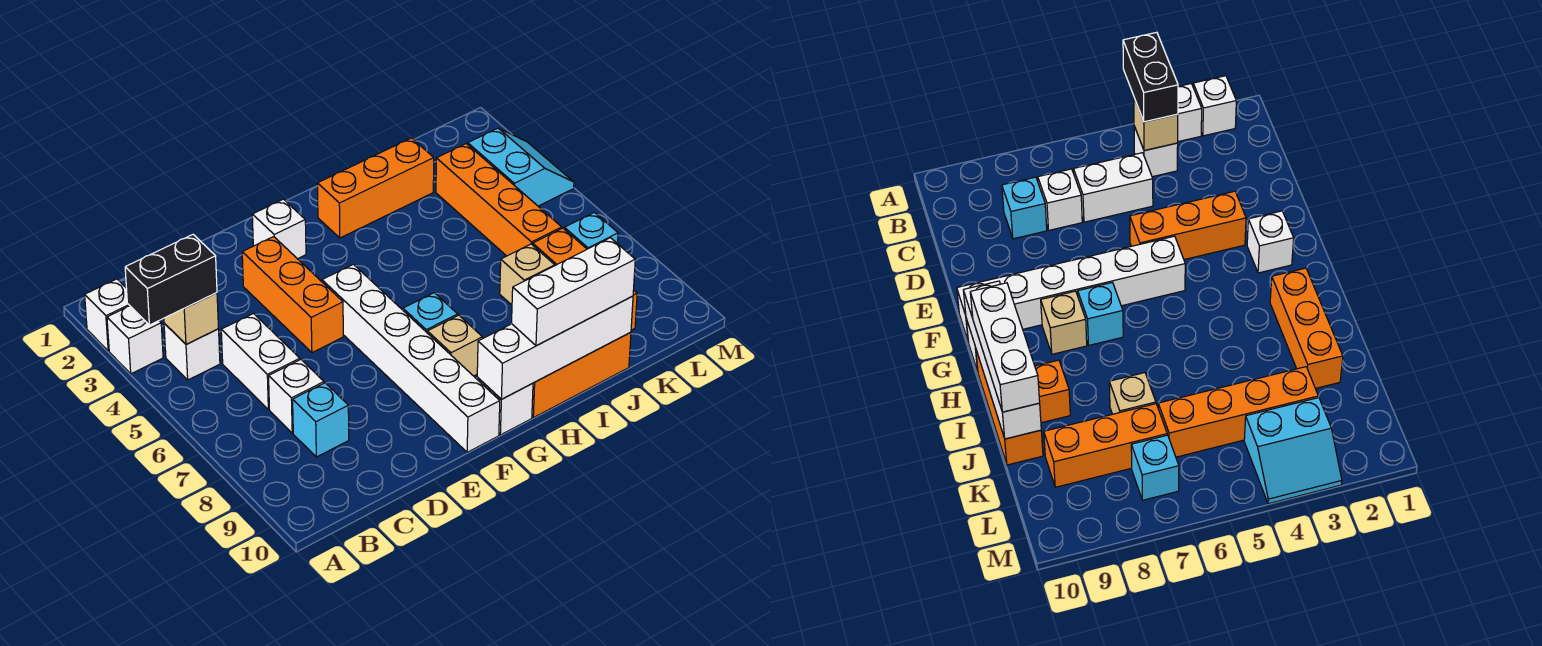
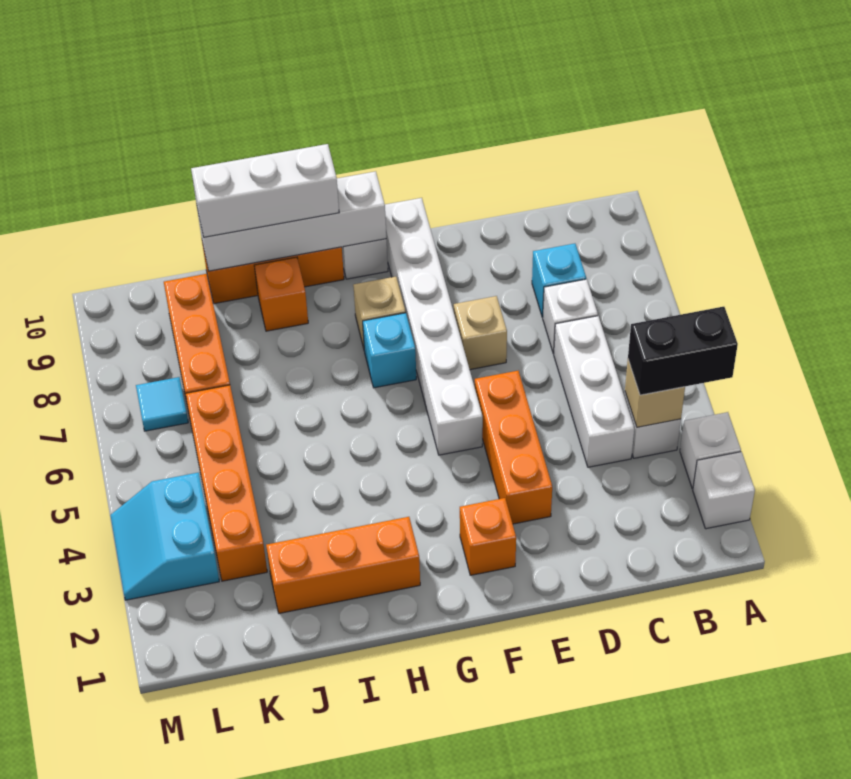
white brick C5:C6 level 1 -> white brick C4:C6 level 1
white brick F2 level 1 -> orange brick F2 level 1
tan brick J7 level 1 -> tan brick E7 level 1
cyan brick L7 level 1 -> cyan tile L7 level 1

